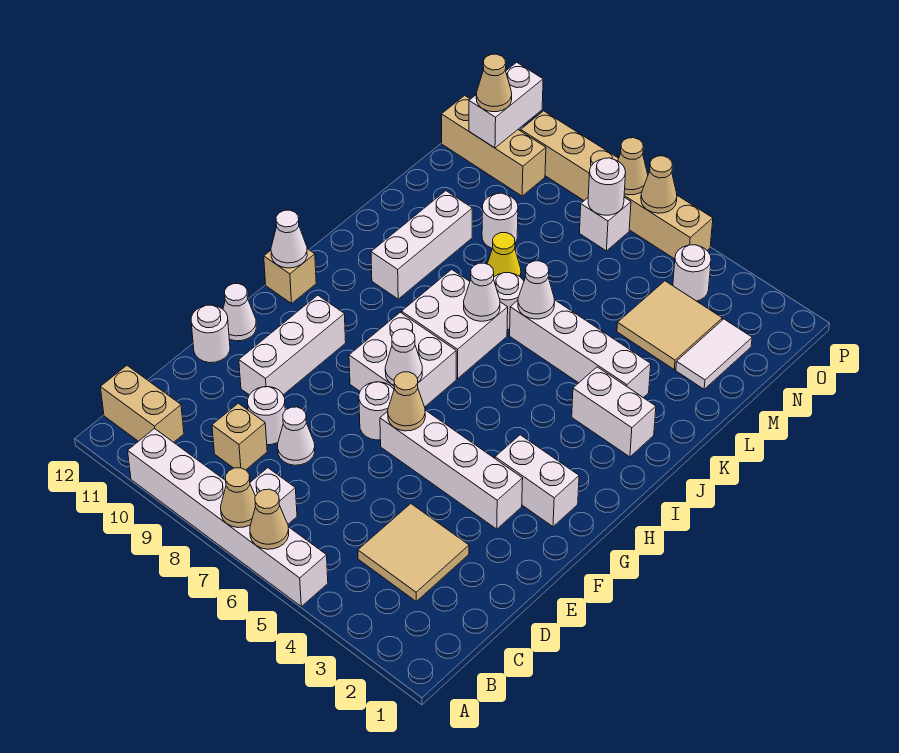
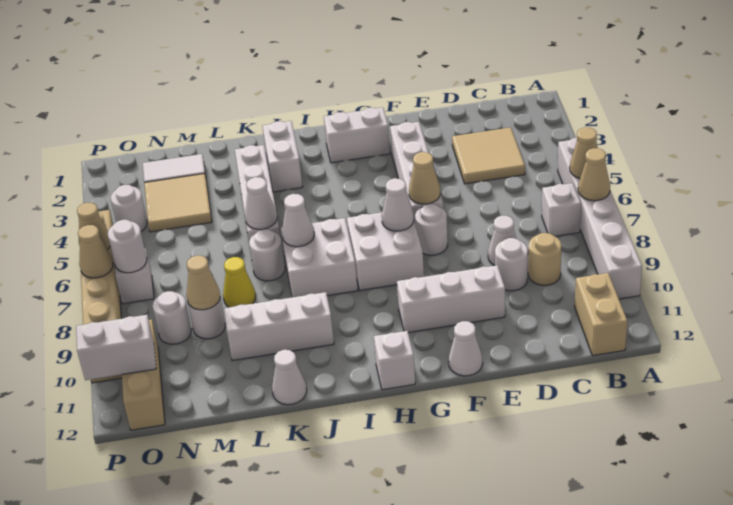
tan brick C9 level 1 -> tan round brick C9 level 1
white round brick E12 level 1 -> white round brick N9 level 1
white brick G2:G3 level 1 -> white brick G2:H2 level 1
tan brick H12 level 1 -> white brick H12 level 1
white cone H12 level 2 -> white cone K12 level 1
tan cone O11 level 3 -> tan cone M9 level 2

